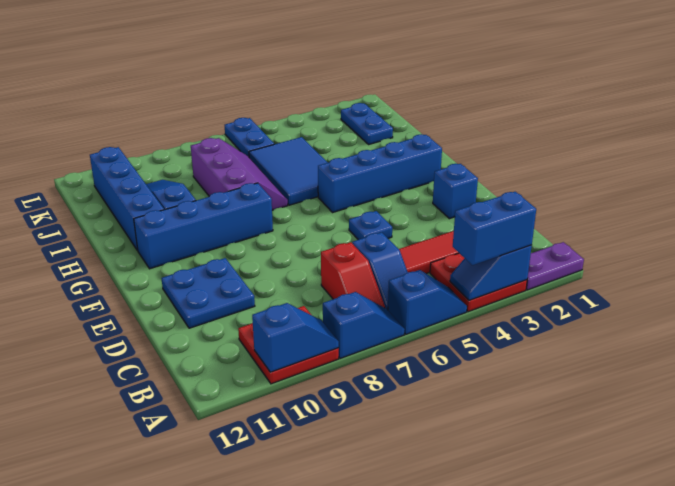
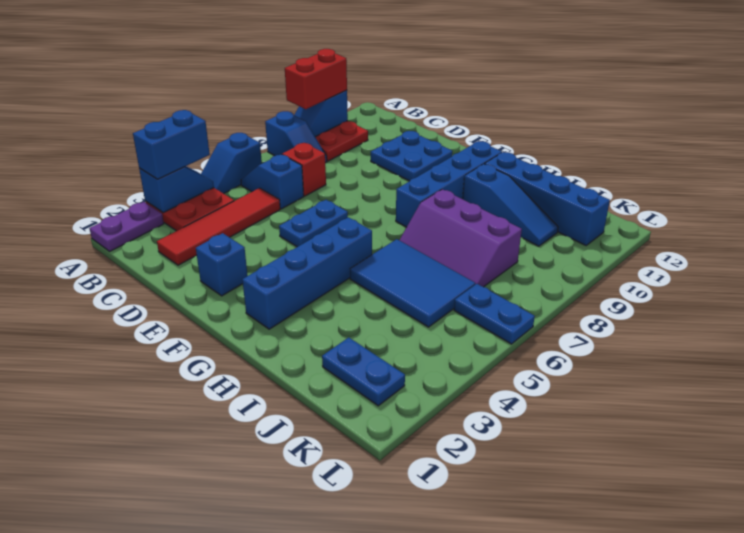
blue slope A7:A8 level 1 top 8 -> blue slope A8:B8 level 1 top A
none -> red brick A9:A10 level 3
blue plate E5 level 1 -> blue plate E5:E6 level 1

